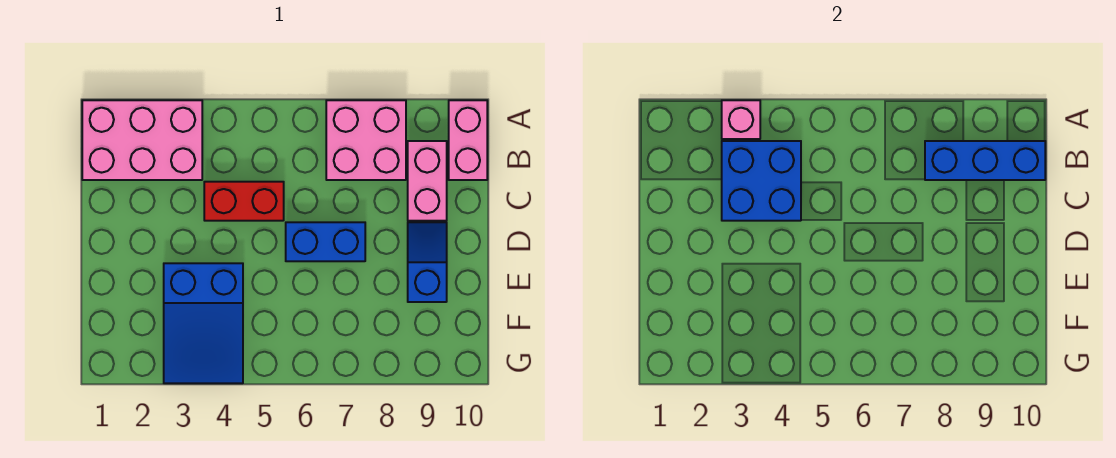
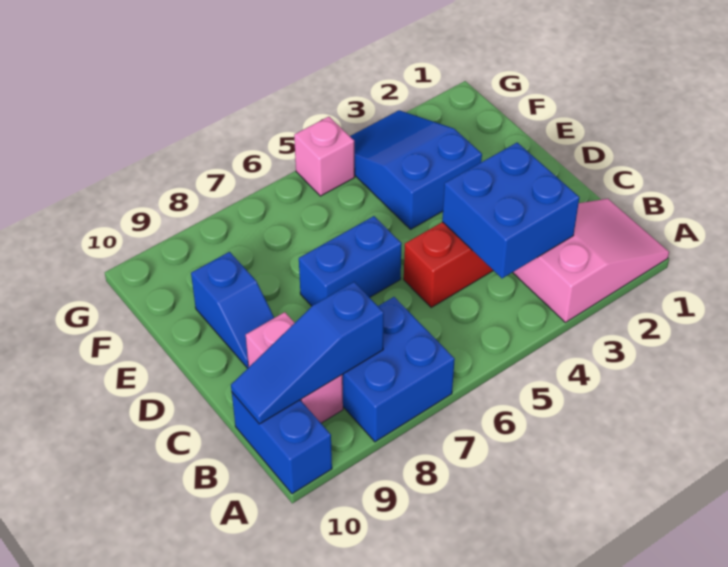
pink brick A1:B3 level 1 -> pink slope A1:B3 level 1 top 3
pink brick A3 level 2 -> pink brick G5 level 1
pink brick A7:B8 level 1 -> blue brick A7:B8 level 1
pink brick A10:B10 level 1 -> blue brick A10:B10 level 1
blue brick B8:B10 level 2 -> blue slope B8:B10 level 2 top 8

